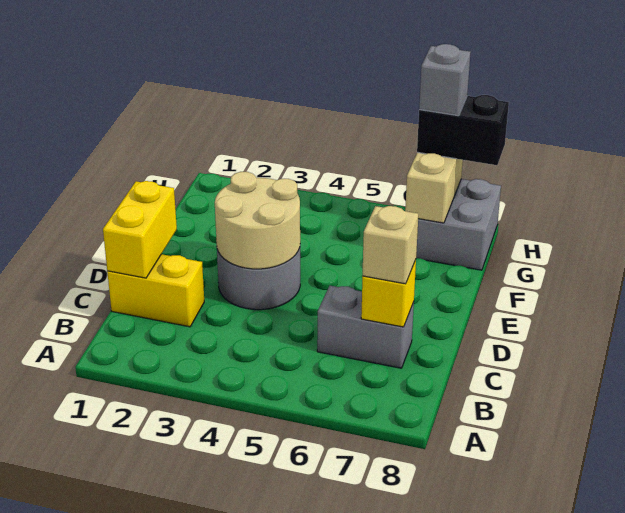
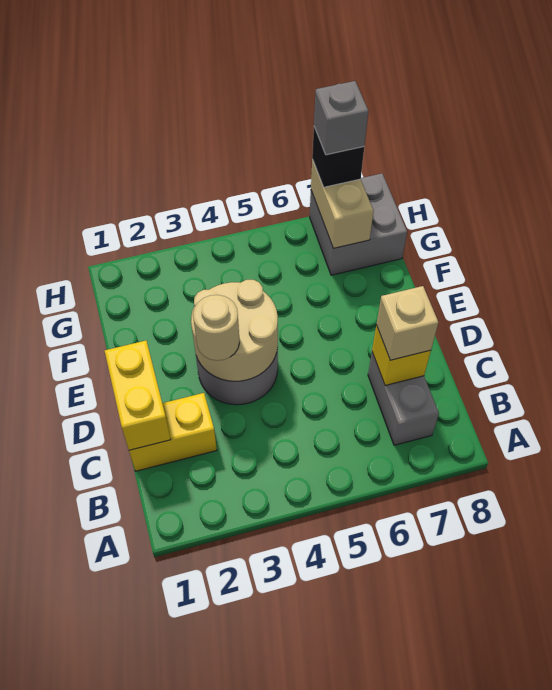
grey brick C6:C7 level 1 -> grey brick B7:C7 level 1
none -> tan round brick D3 level 3
black brick H7:H8 level 3 -> black brick H7 level 3

